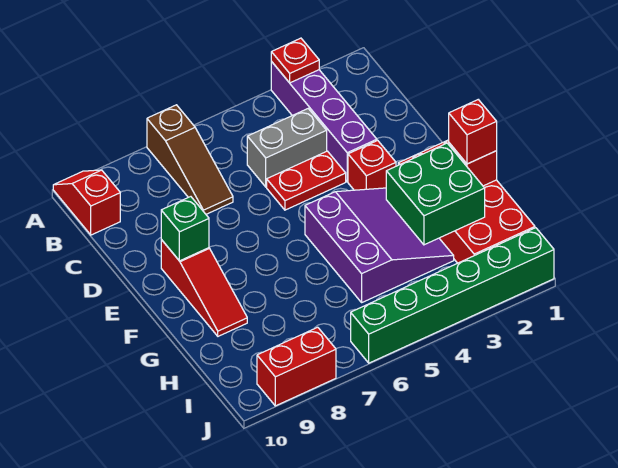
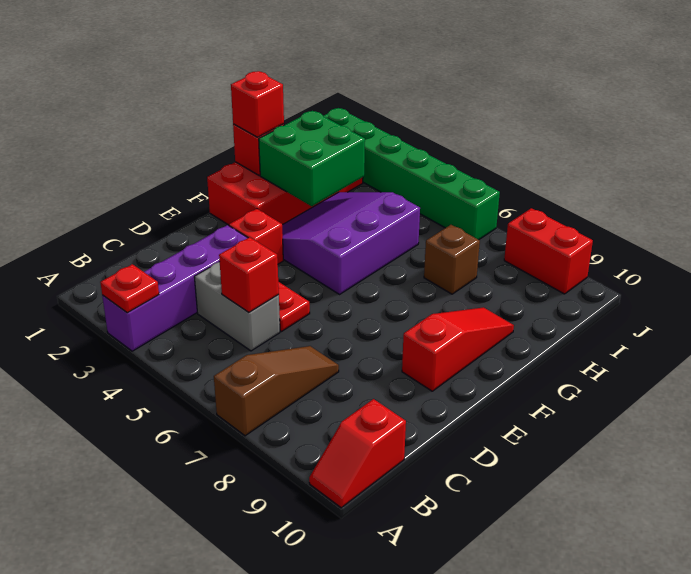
none -> red brick C5 level 2
green brick E9 level 2 -> none
none -> brown brick H7 level 1

